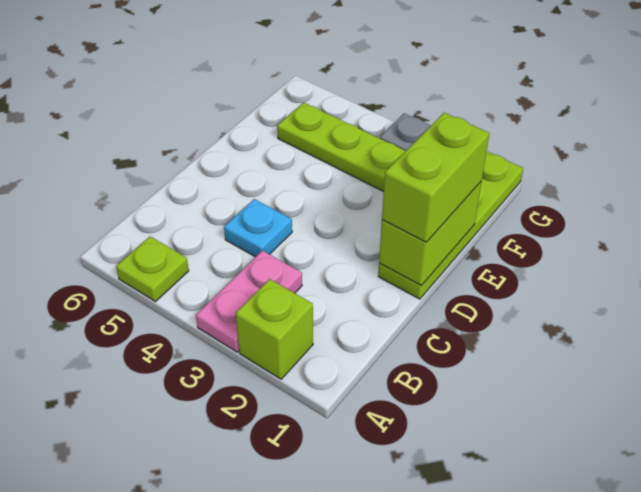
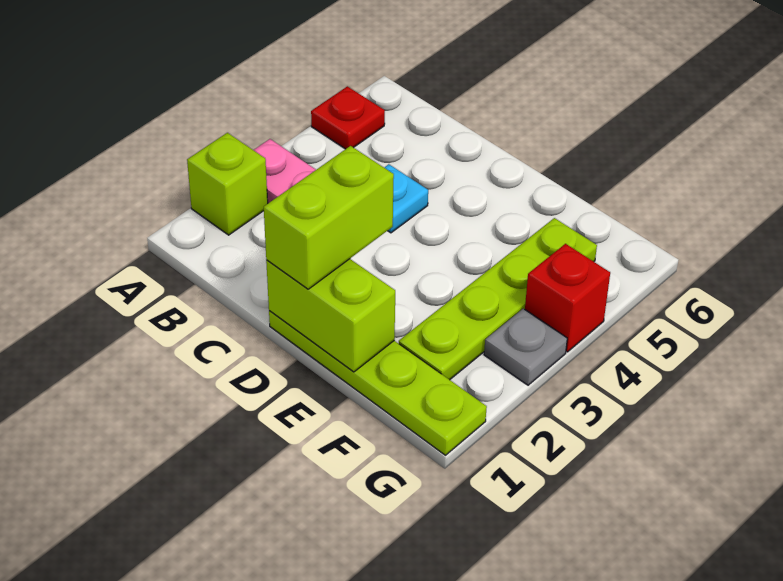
lime plate A5 level 1 -> red plate A5 level 1
lime brick D1:E1 level 3 -> lime brick D1:D2 level 3
none -> red brick G4 level 1

